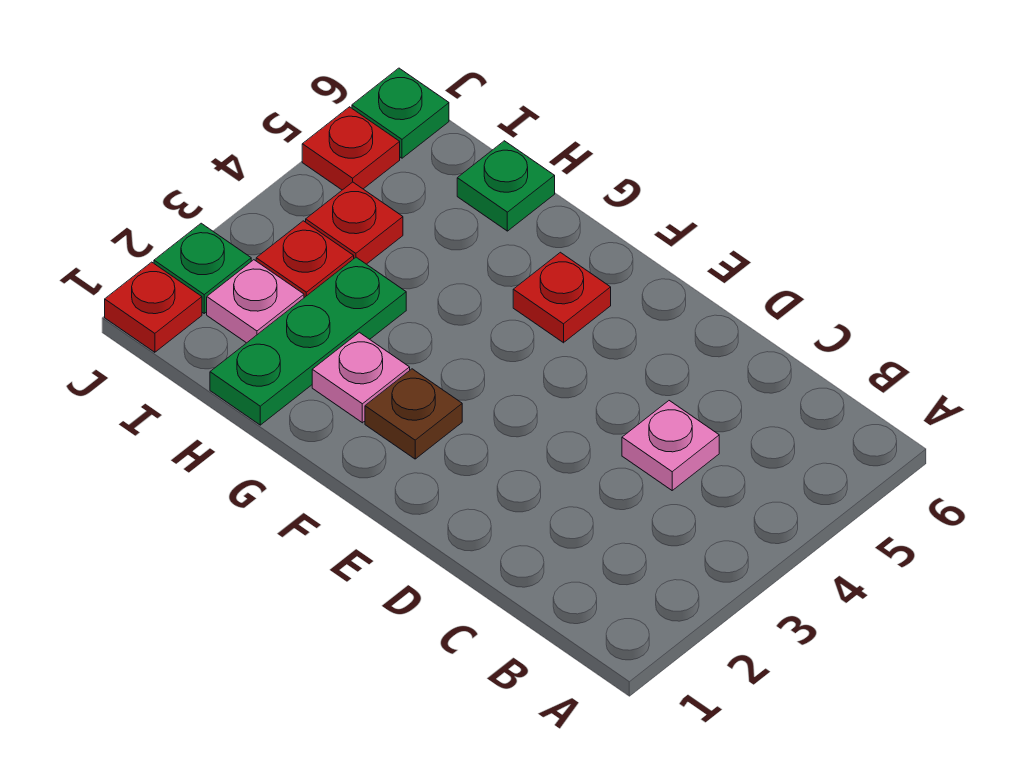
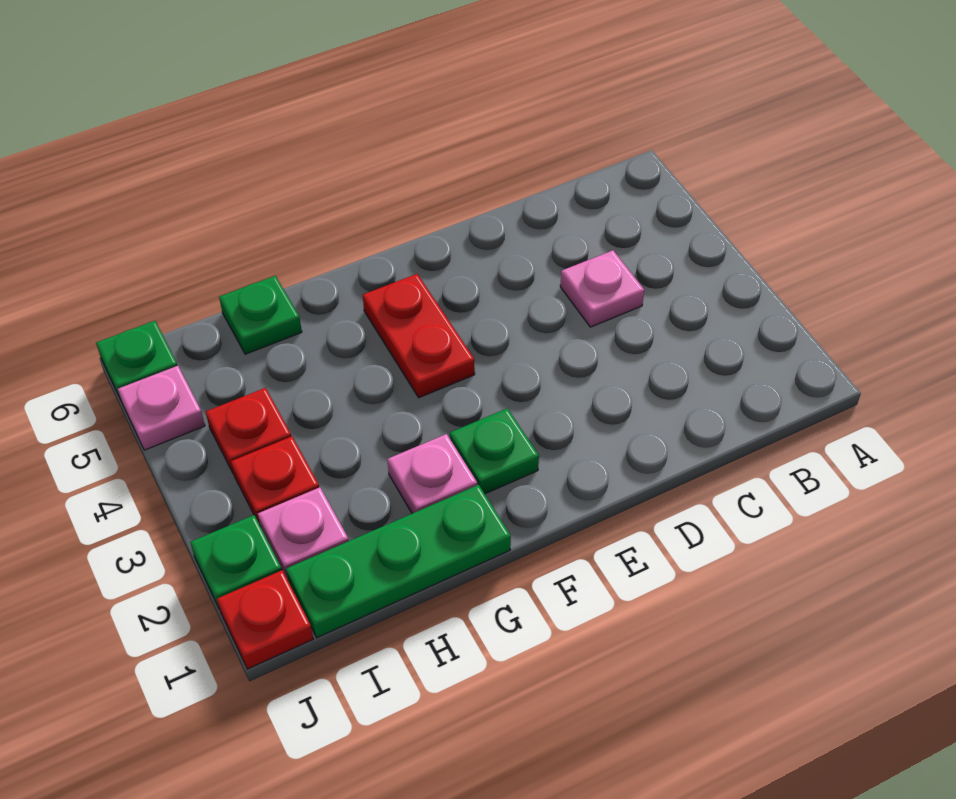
brown plate F2 level 1 -> green plate F2 level 1
red plate F5 level 1 -> red plate F4:F5 level 1
green plate H1:H3 level 1 -> green plate G1:I1 level 1
red plate J5 level 1 -> pink plate J5 level 1

